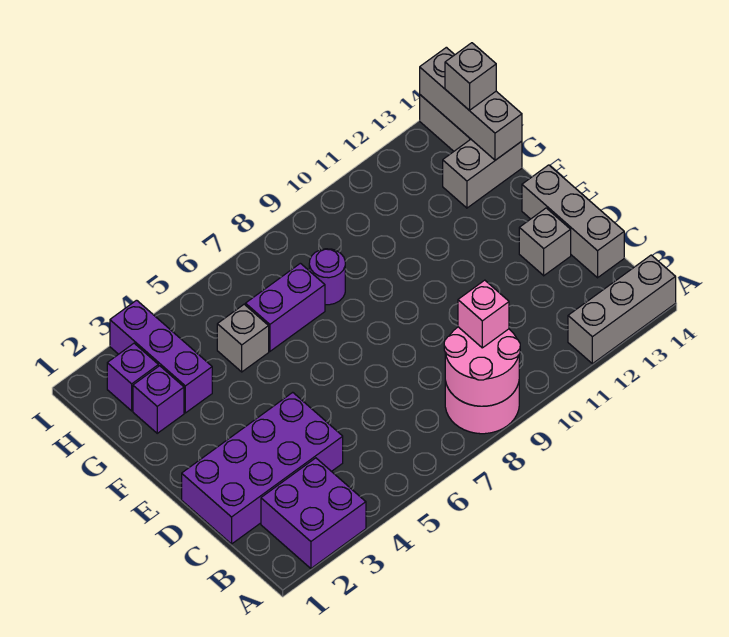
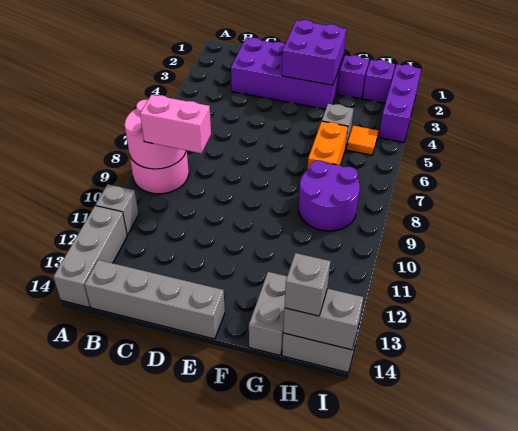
purple brick A2:B3 level 1 -> purple brick E2:F3 level 2
pink brick B9 level 3 -> pink brick B9:C9 level 3
purple brick C1:D4 level 1 -> purple brick C2:F3 level 1
grey brick C14:E14 level 1 -> grey brick B14:E14 level 1
grey brick D13 level 1 -> grey brick A11 level 1
purple brick G3:I3 level 1 -> purple brick I2:I4 level 1
purple brick G6:G7 level 1 -> orange brick G6:G7 level 1
purple round brick G8 level 1 -> purple round brick G8:H9 level 1
grey brick G14:I14 level 2 -> grey brick H14:I14 level 2
none -> orange tile H5 level 1

